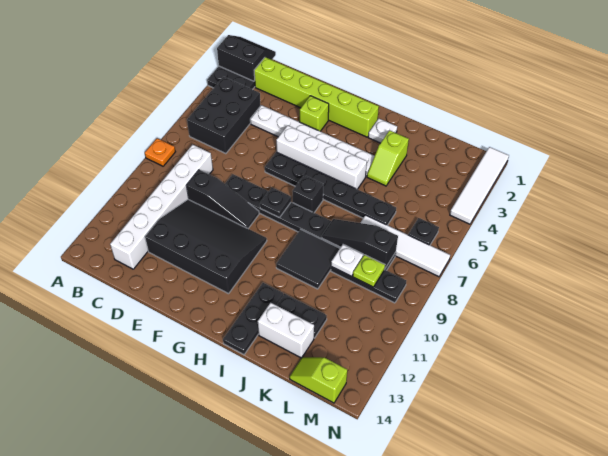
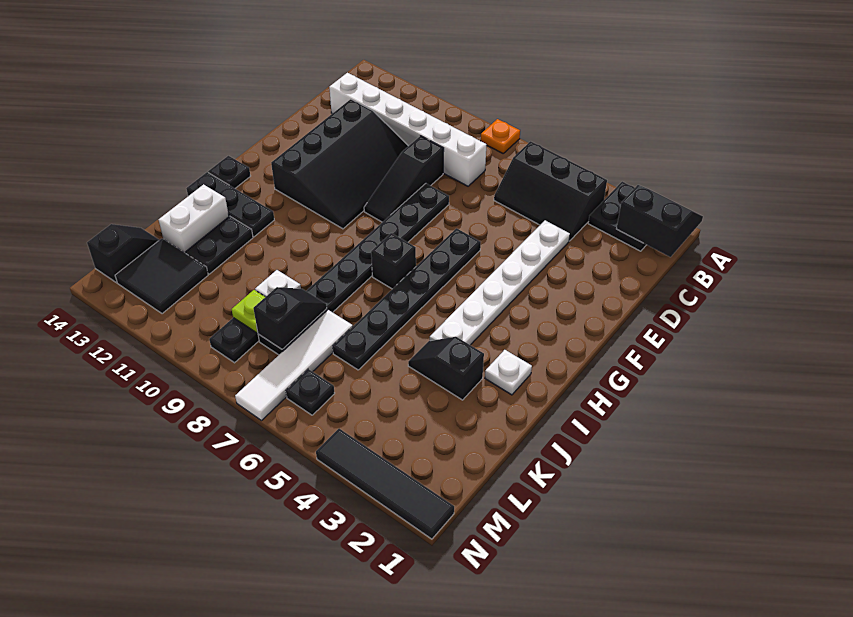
black slope A1:B2 level 2 top 2 -> black slope A1:B2 level 2 top B
black brick B4:C6 level 1 -> black slope B4:C6 level 1 top B
lime brick C2:H2 level 1 -> none
lime brick F3 level 1 -> none
white brick F5:I5 level 1 -> none
black plate G8 level 2 -> black plate H14 level 1
black tile I9:J10 level 1 -> black tile L12:M13 level 1
lime slope J3:J4 level 1 top 3 -> black slope J3:J4 level 1 top 3
black slope J8:L8 level 2 top L -> black slope K8:L8 level 2 top L
lime slope L14:M14 level 1 top M -> black slope L14:M14 level 1 top M
white tile N1:N4 level 1 -> black tile N1:N4 level 1

